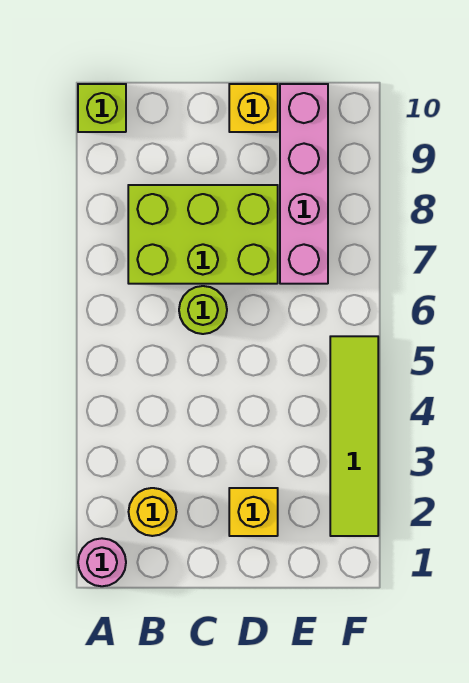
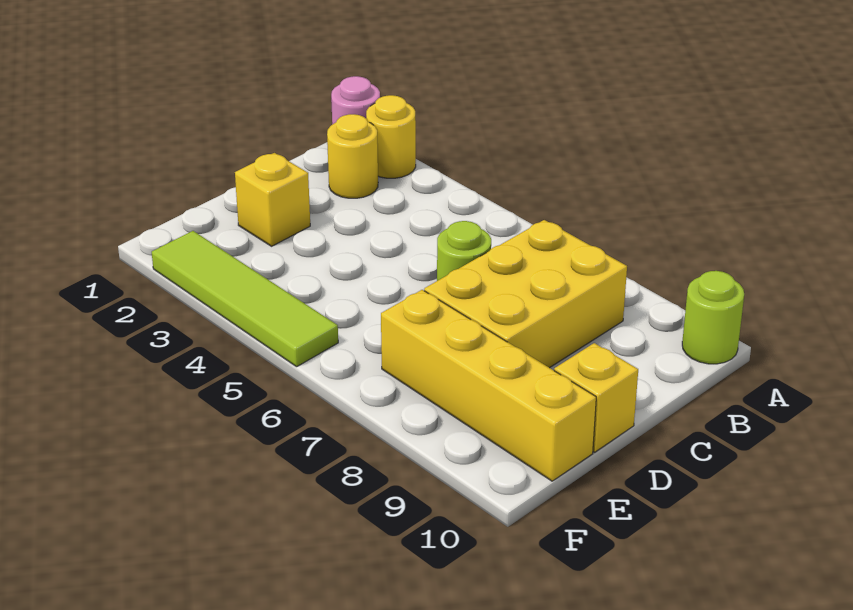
none -> yellow round brick A2 level 1
lime brick A10 level 1 -> lime round brick A10 level 1
lime brick B7:D8 level 1 -> yellow brick B7:D8 level 1
pink brick E7:E10 level 1 -> yellow brick E7:E10 level 1

